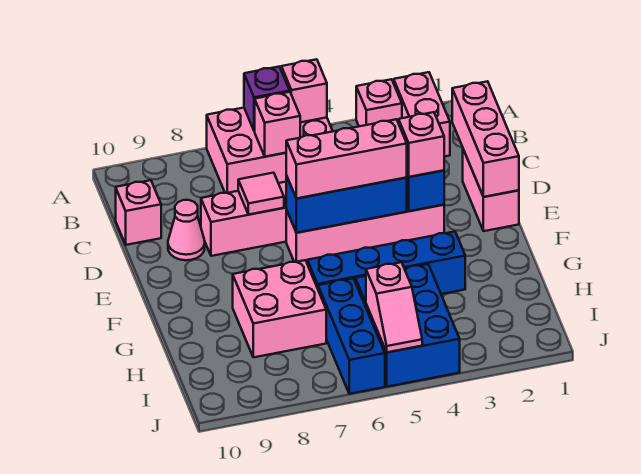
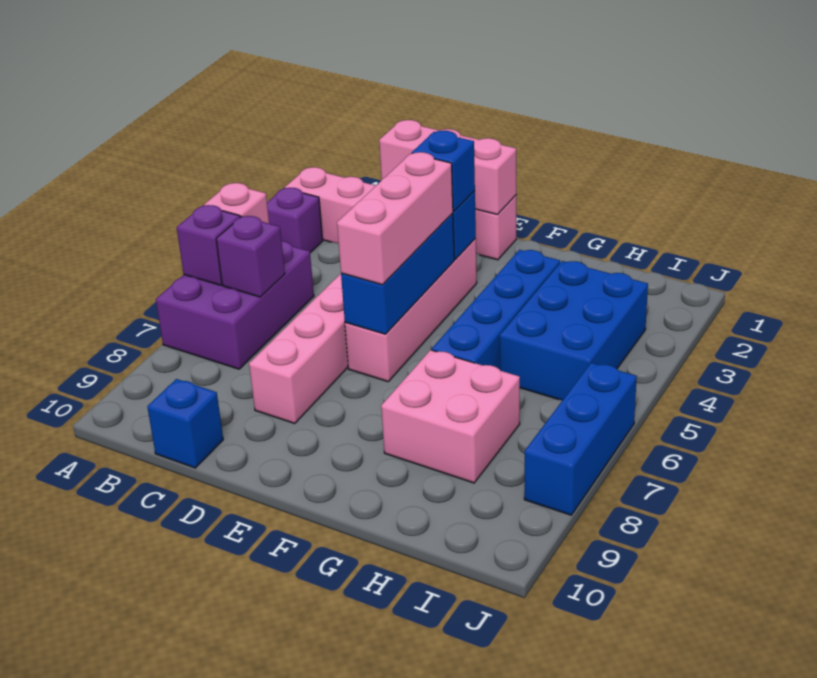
pink brick A3 level 1 -> purple brick A3 level 1
pink brick A5:B7 level 1 -> purple brick A5:B7 level 1
pink brick B6 level 2 -> purple brick B6 level 2
pink brick C10 level 1 -> blue brick C10 level 1
pink tile D7 level 2 -> none
pink cone D9 level 1 -> none
pink brick E3 level 3 -> blue brick E3 level 3
blue brick H4:J5 level 1 -> blue brick H3:I5 level 1
blue brick H6:J6 level 1 -> blue brick J6:J8 level 1
pink slope I5:J5 level 2 top I -> none

